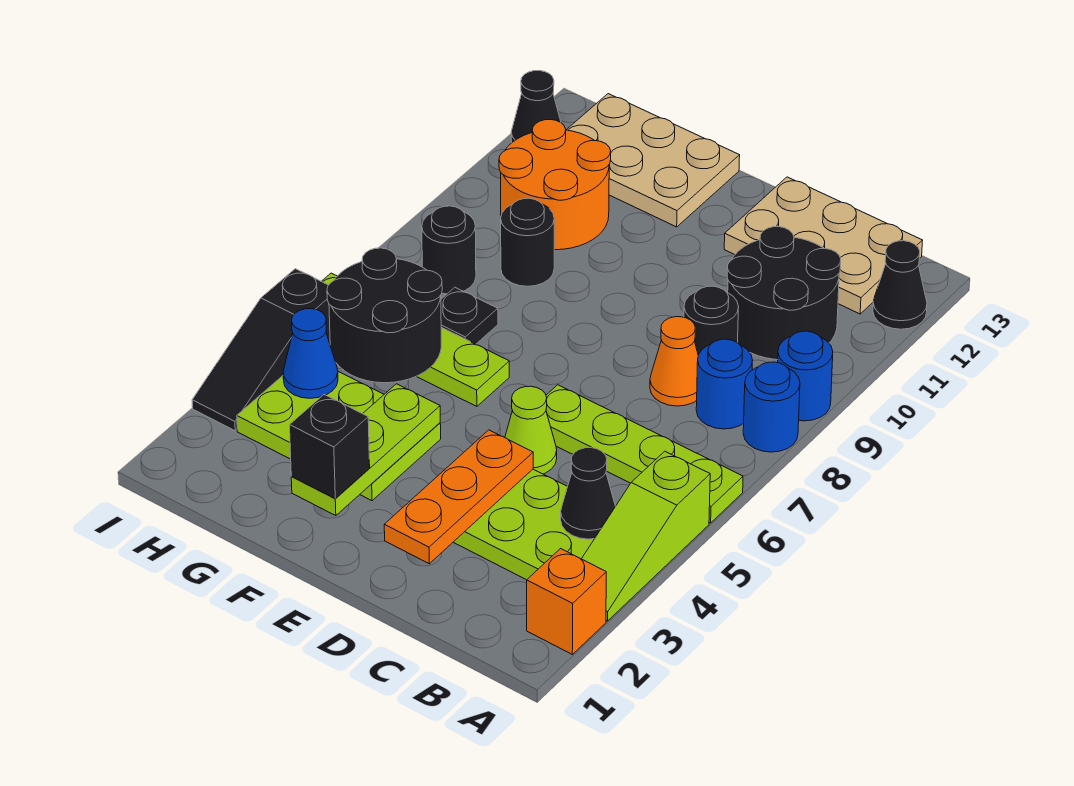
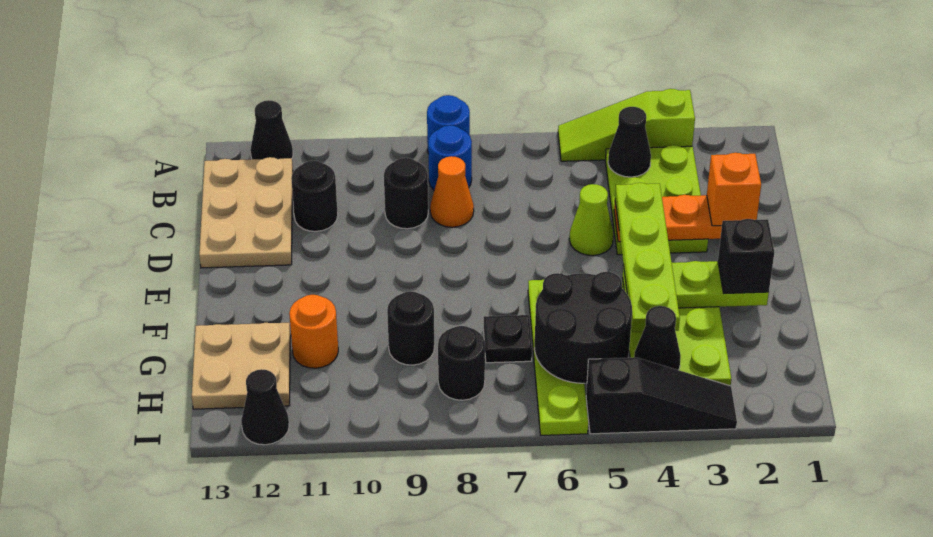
orange brick A2 level 1 -> orange brick D2 level 3
lime slope A3:A5 level 1 top 5 -> lime slope A3:A5 level 1 top 3
lime plate A6:D6 level 1 -> lime plate D4:G4 level 3
blue round brick A9 level 1 -> none
black round brick B10:C11 level 1 -> black round brick C11 level 1
tan plate F12:H13 level 1 -> tan plate G12:H13 level 1
orange round brick G10:H11 level 1 -> orange round brick G11 level 1
blue cone H4 level 2 -> black cone H4 level 2

